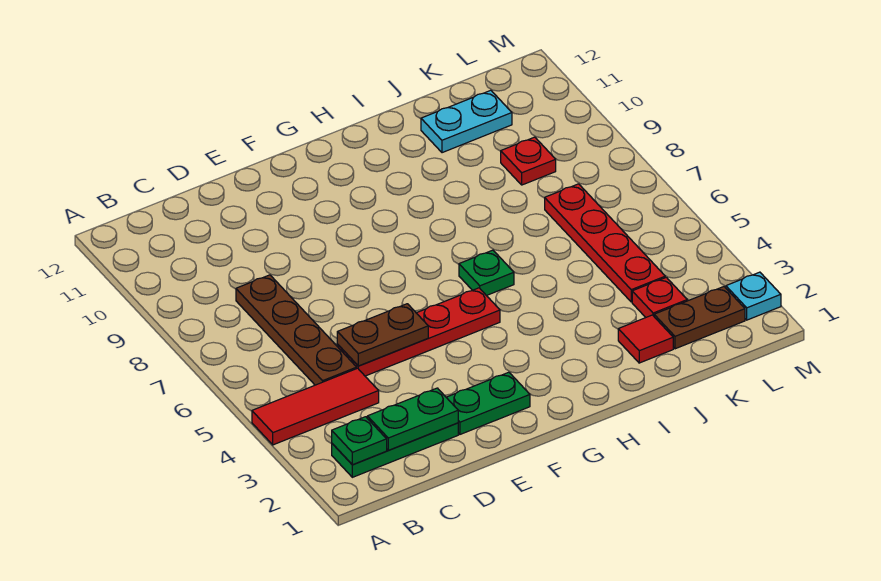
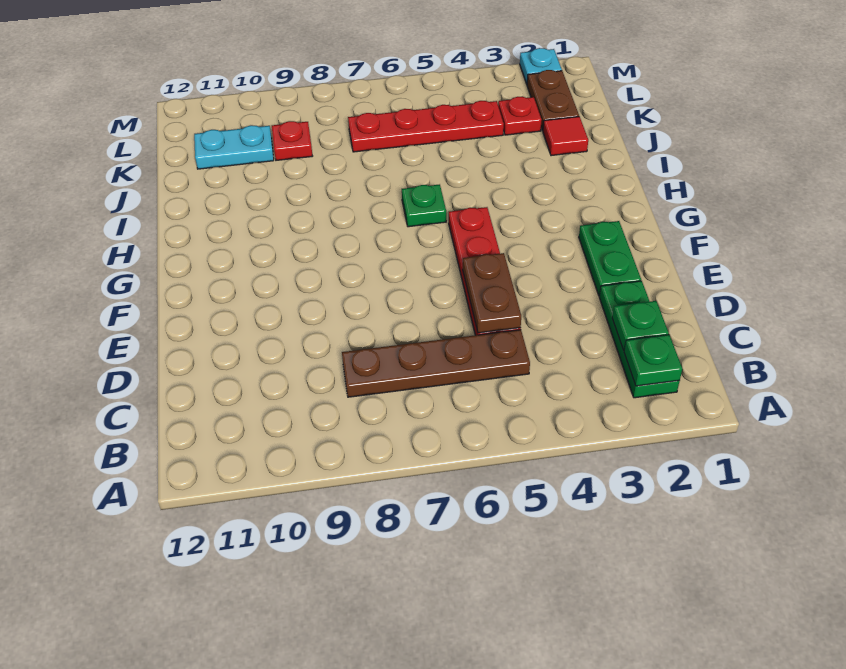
red tile A4:C4 level 1 -> none
green plate C2:D2 level 2 -> green plate C2 level 2
cyan plate J11:K11 level 1 -> cyan plate K10:K11 level 1

